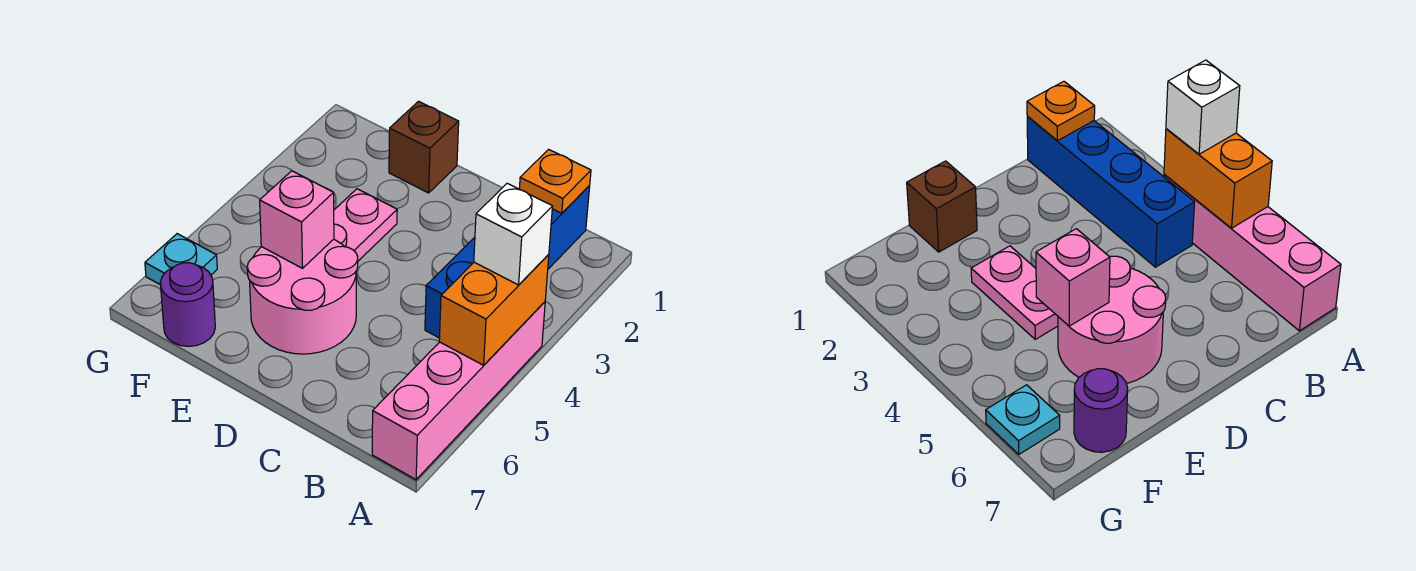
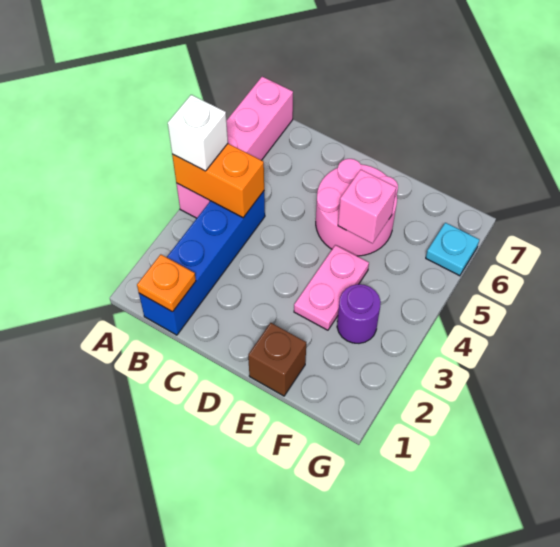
orange brick A4:A5 level 2 -> orange brick A4:B4 level 2
purple round brick F7 level 1 -> purple round brick F3 level 1

